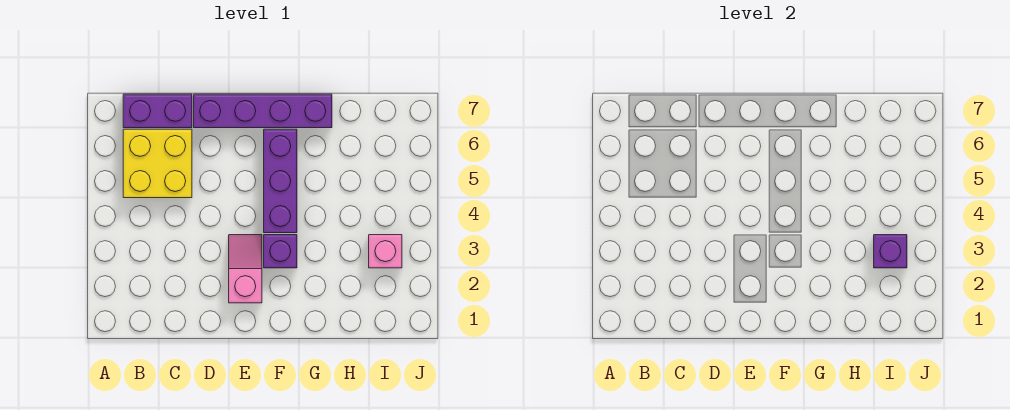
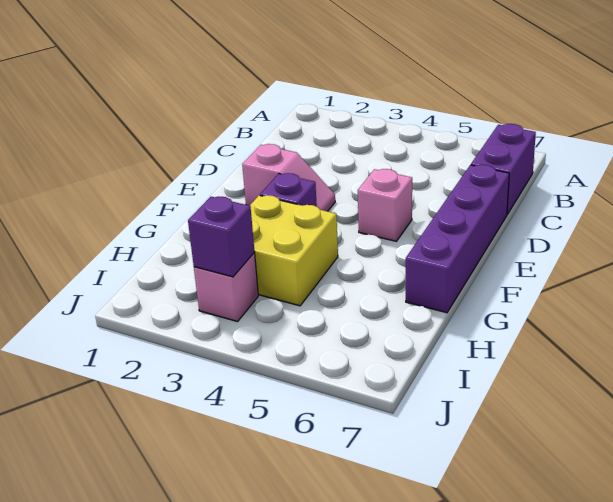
yellow brick B5:C6 level 1 -> yellow brick G3:H4 level 1
none -> pink brick E5 level 1
purple brick F4:F6 level 1 -> none

